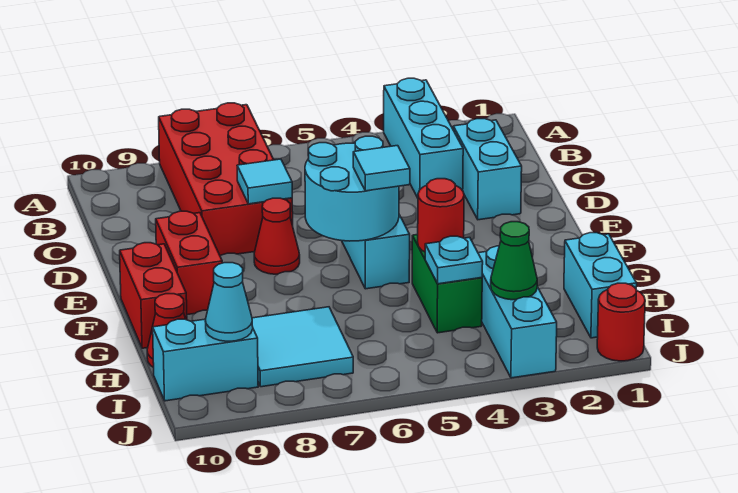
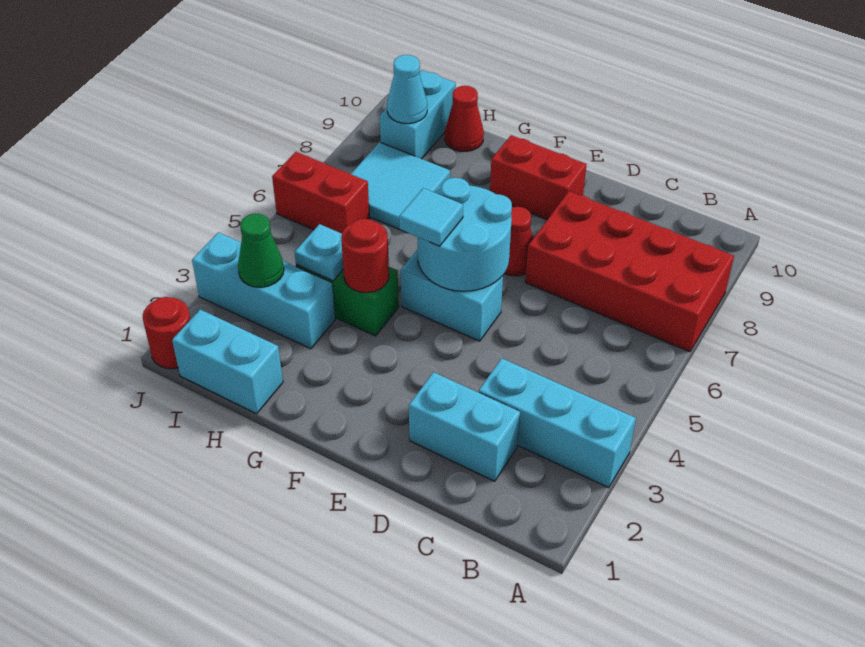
cyan tile D7 level 2 -> none
red brick F10:G10 level 1 -> red brick I6:J6 level 1

